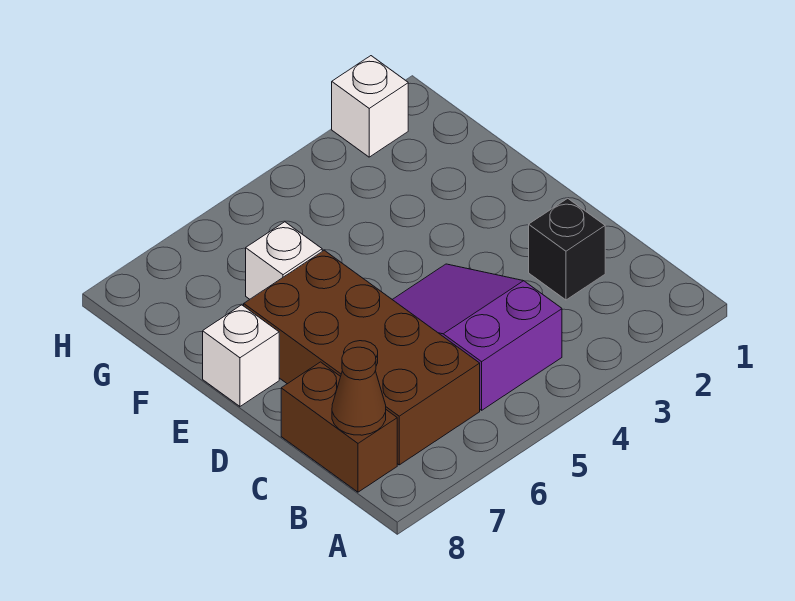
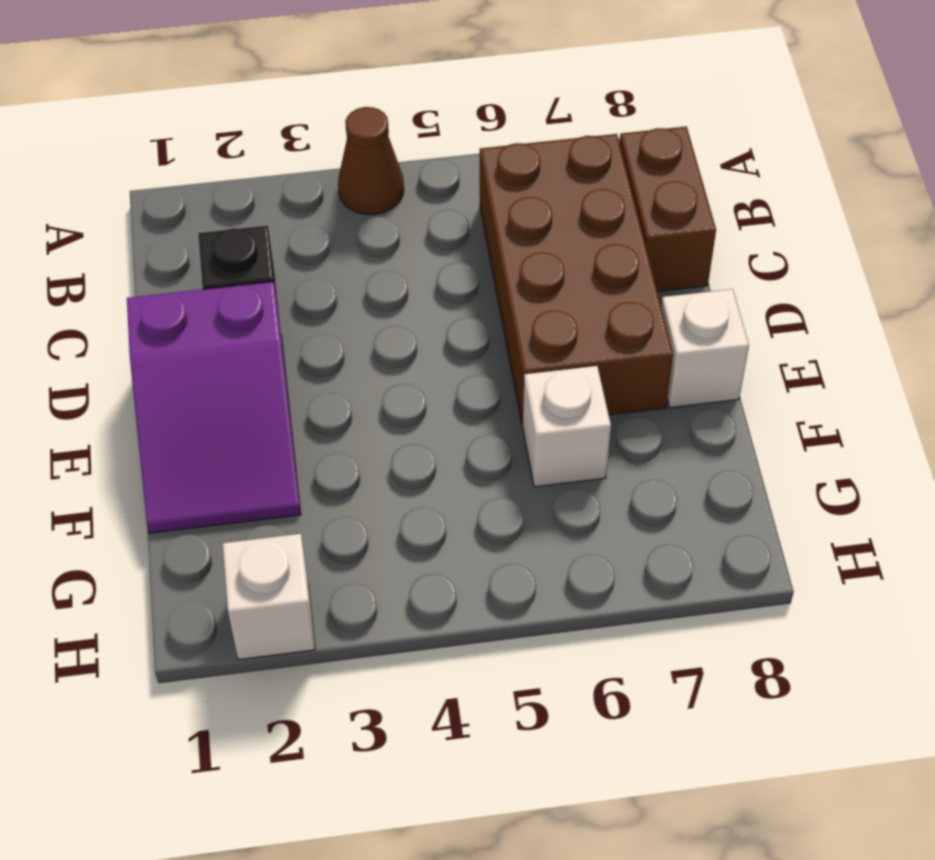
purple slope B4:D5 level 1 top B -> purple slope D1:F2 level 1 top D
brown cone B8 level 2 -> brown cone A4 level 1

